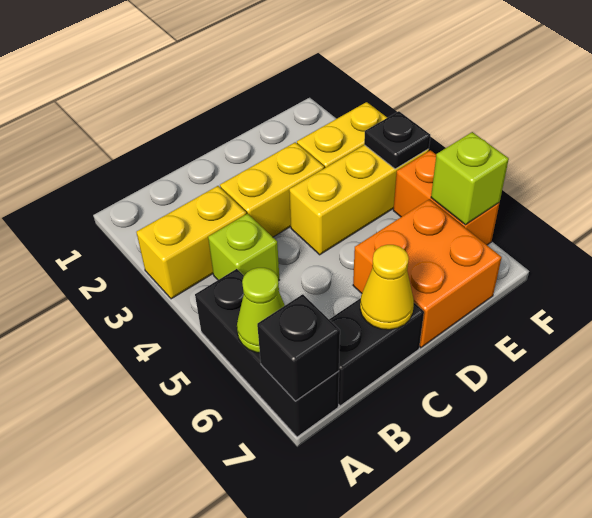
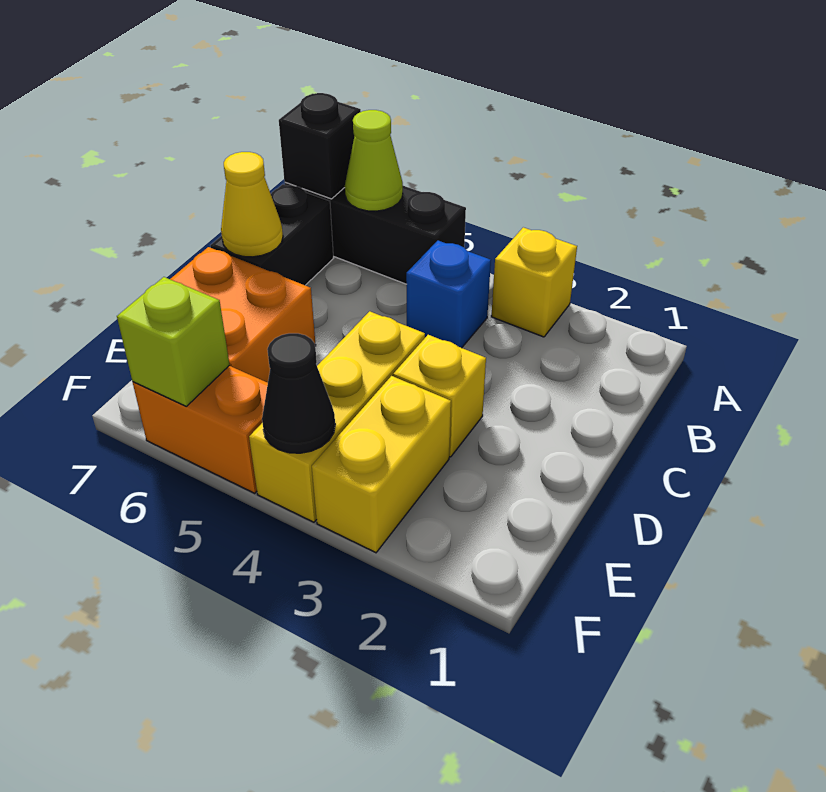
yellow brick A3:B3 level 1 -> yellow brick A3 level 1
lime brick B4 level 1 -> blue brick B4 level 1
yellow brick C3:D3 level 1 -> yellow brick D3 level 1
black plate F4 level 2 -> black cone F4 level 2

